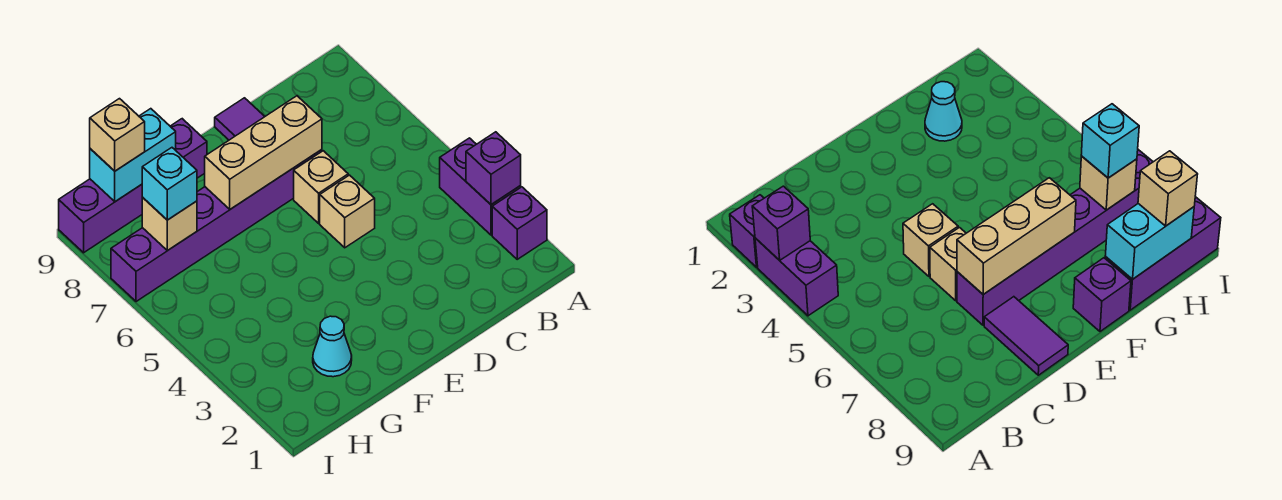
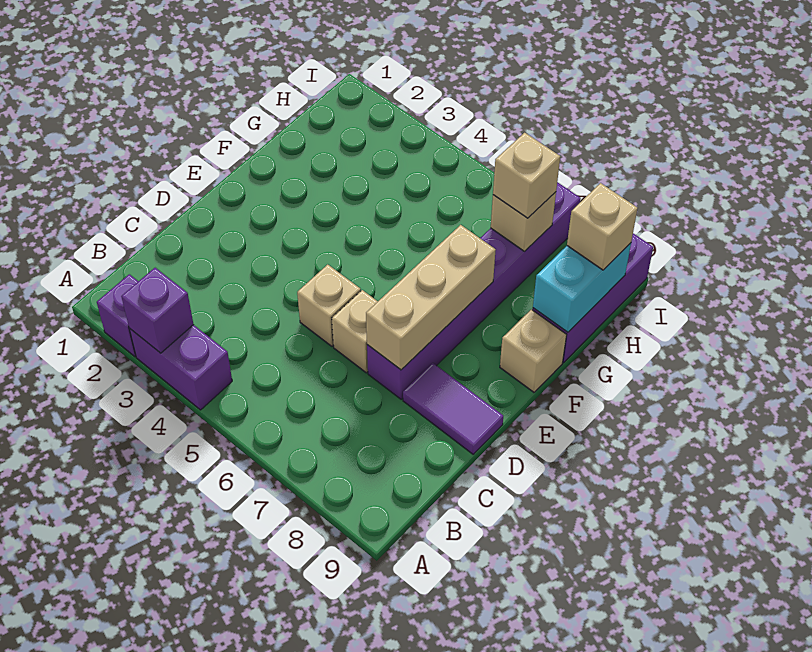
purple brick F9 level 1 -> tan brick F9 level 1
cyan cone G2 level 1 -> none
cyan brick H7 level 3 -> tan brick H7 level 3

